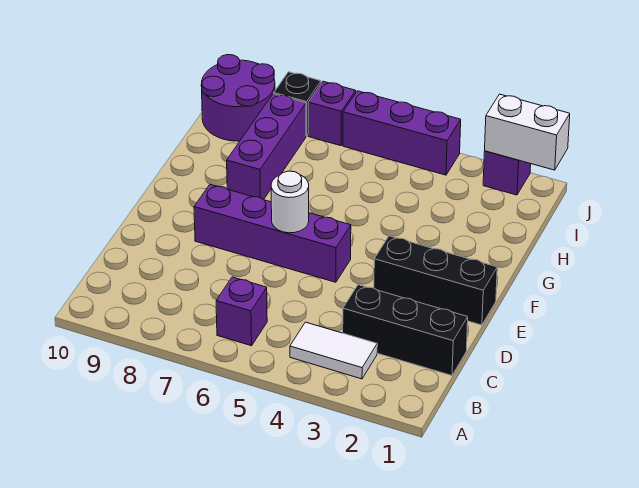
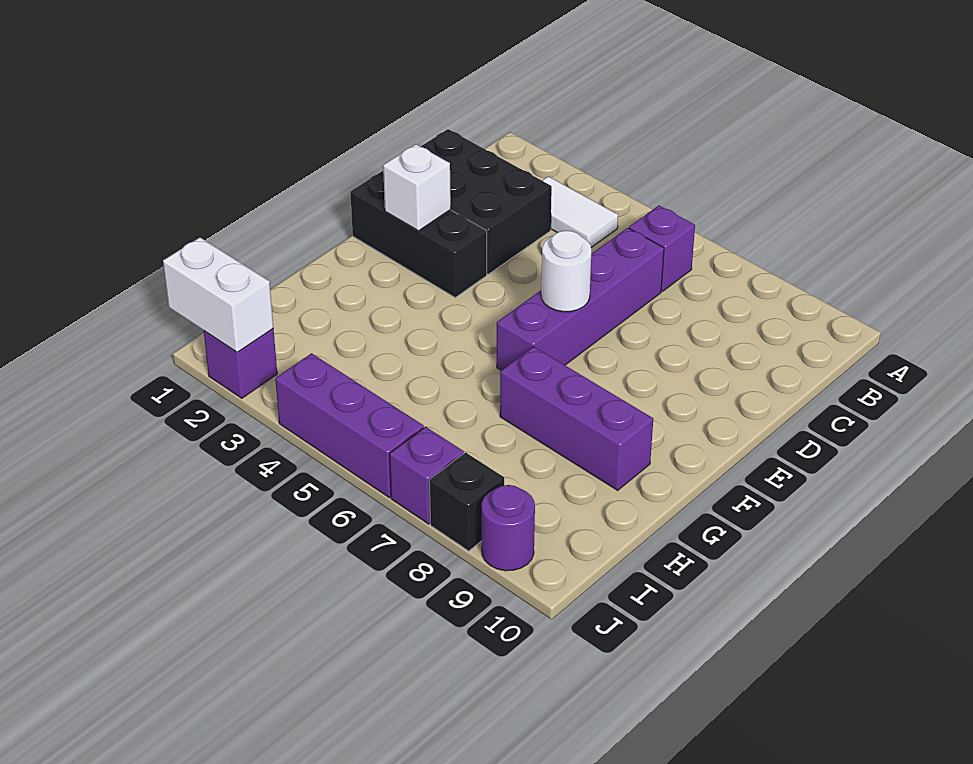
black brick C1:C3 level 1 -> black brick C1:D3 level 1
none -> white brick E2 level 2
purple brick E5:E8 level 1 -> purple brick C6:F6 level 1
purple brick G8:I8 level 1 -> purple brick G7:G9 level 1
purple round brick I9:J10 level 1 -> purple round brick J9 level 1

